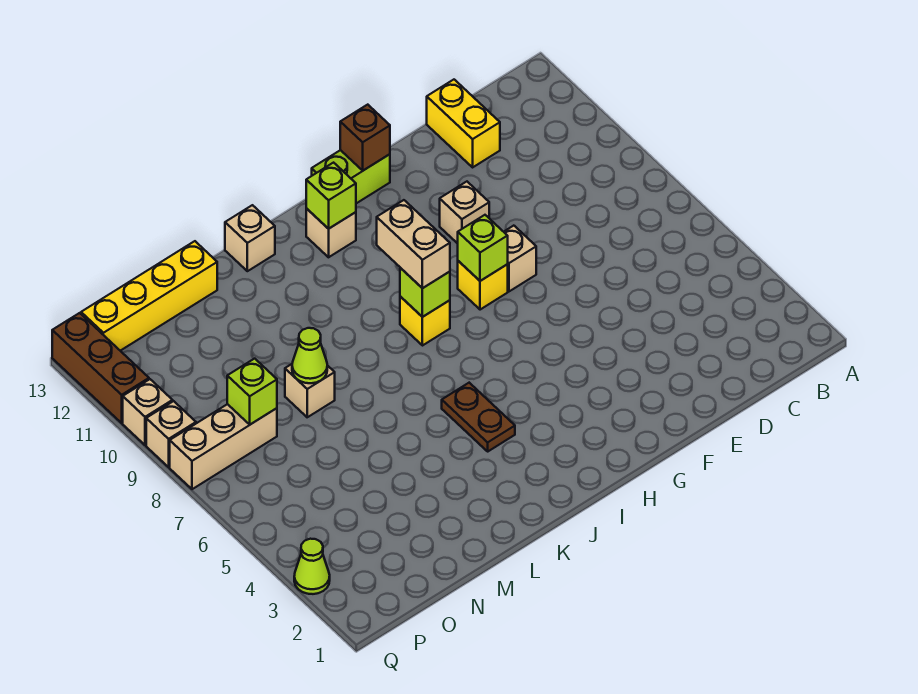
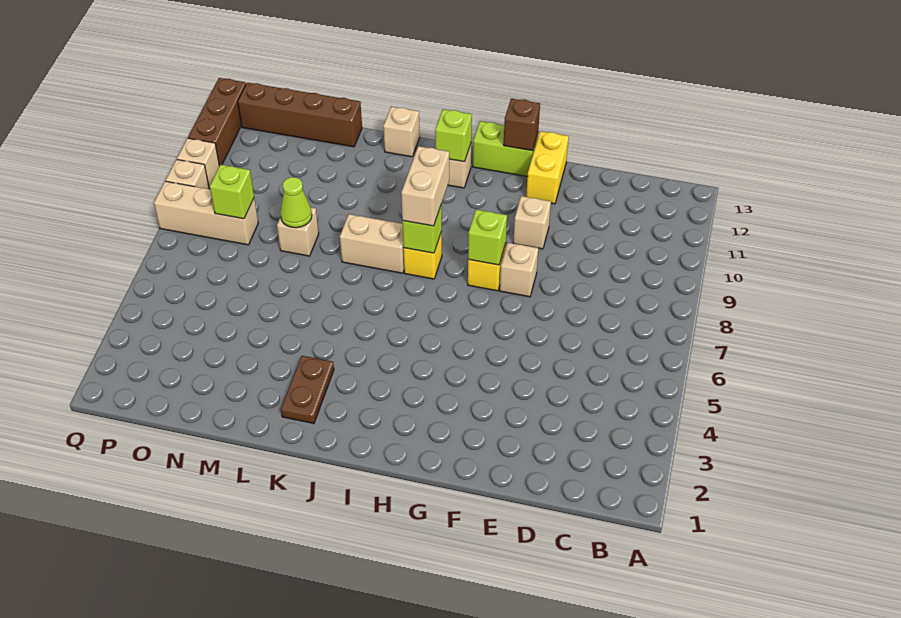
yellow brick D12:D13 level 1 -> yellow brick F12:F13 level 1
brown plate J4:J5 level 1 -> brown plate K2:K3 level 1
none -> tan brick J8:K8 level 1
yellow brick M13:P13 level 1 -> brown brick M13:P13 level 1
lime cone Q3 level 1 -> none

